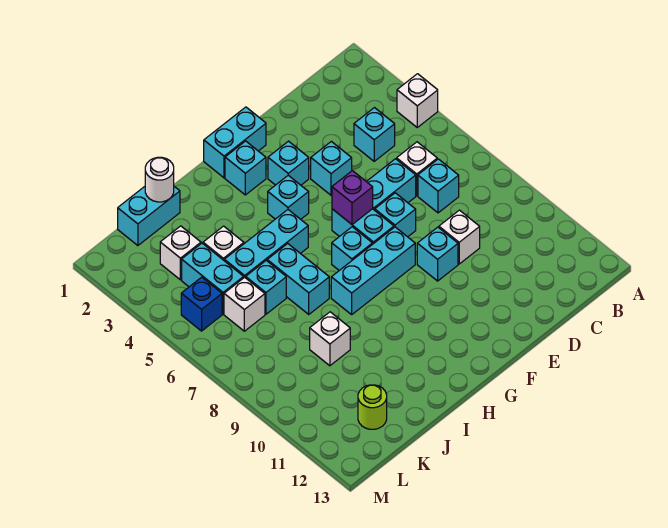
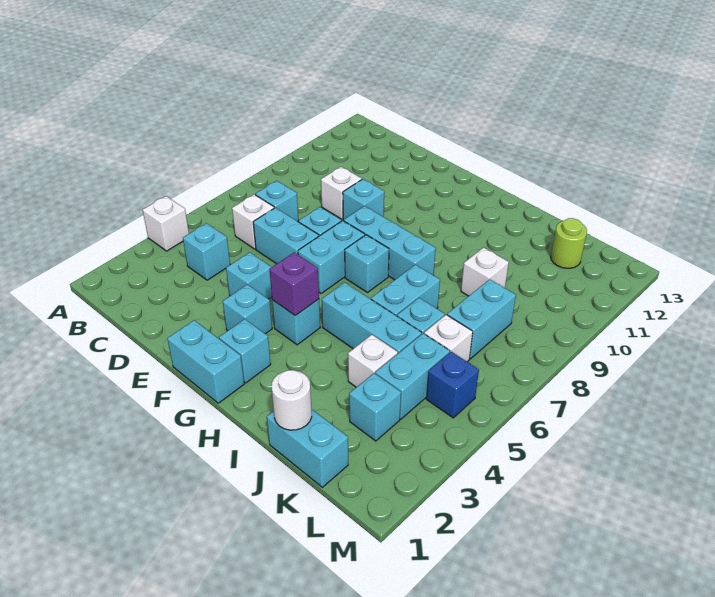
purple brick F6 level 2 -> purple brick G4 level 2
white brick K3 level 1 -> cyan brick K3 level 1
none -> cyan brick K7:K8 level 1

